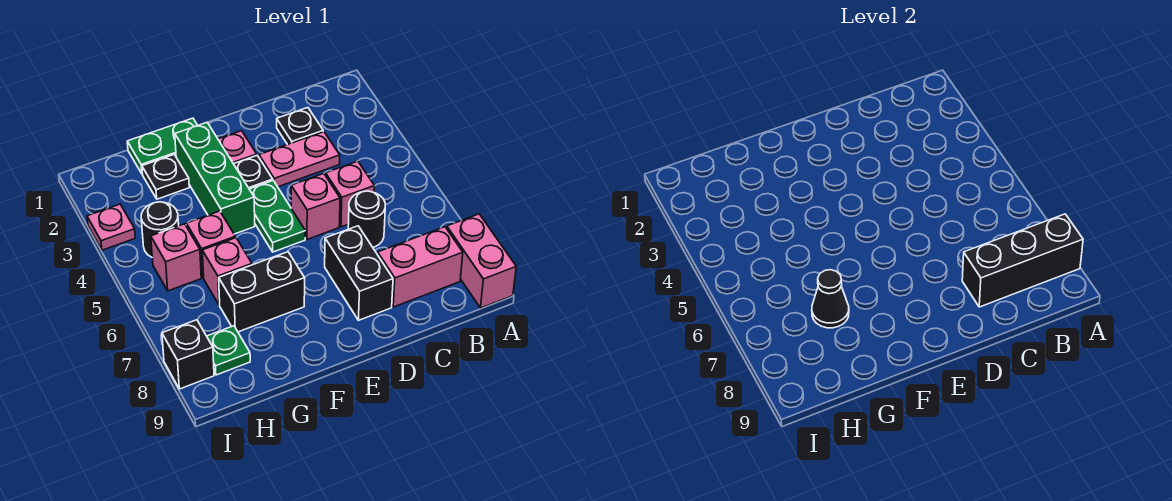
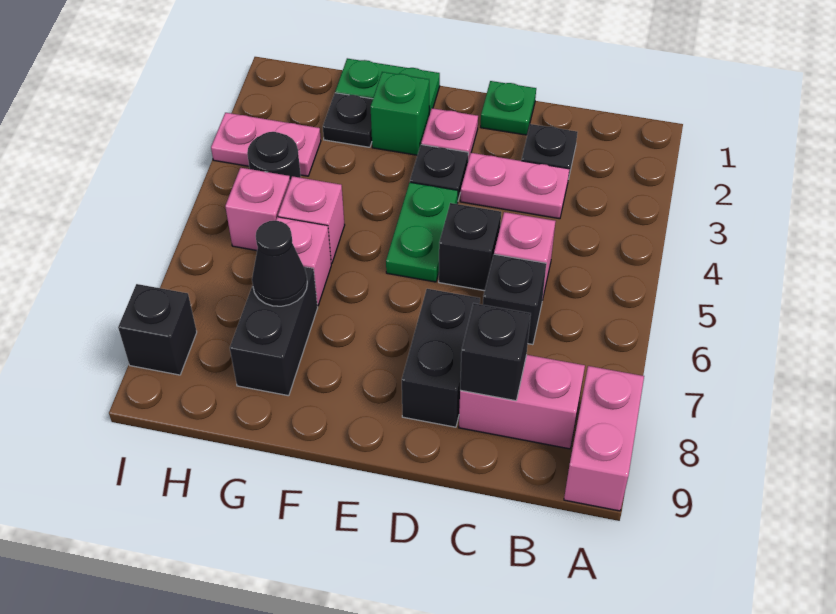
black brick A8:C8 level 2 -> black brick C8 level 2
black round brick C6 level 1 -> black brick C6 level 1
pink brick D5 level 1 -> black brick D5 level 1
green brick F2:F4 level 1 -> green brick F2 level 1
black brick F7:G7 level 1 -> black brick G7:G8 level 1
green plate H8 level 1 -> green plate D1 level 1
pink plate I3 level 1 -> pink plate H3:I3 level 1

